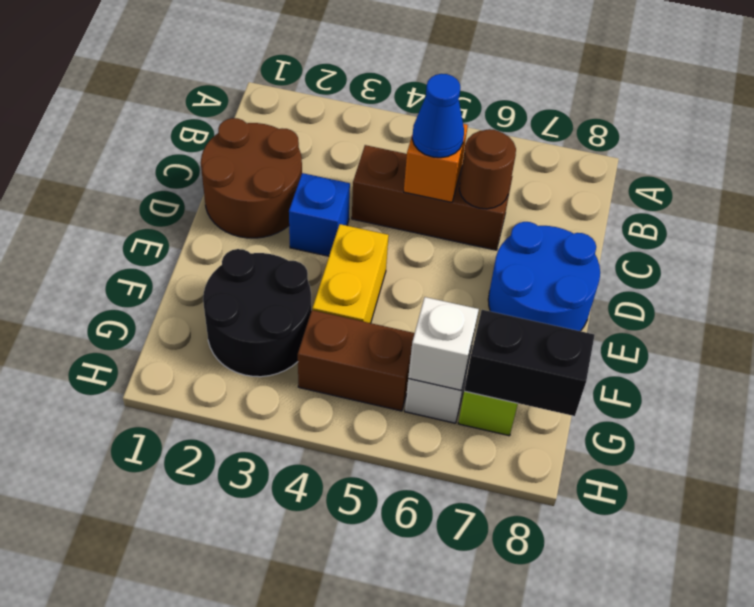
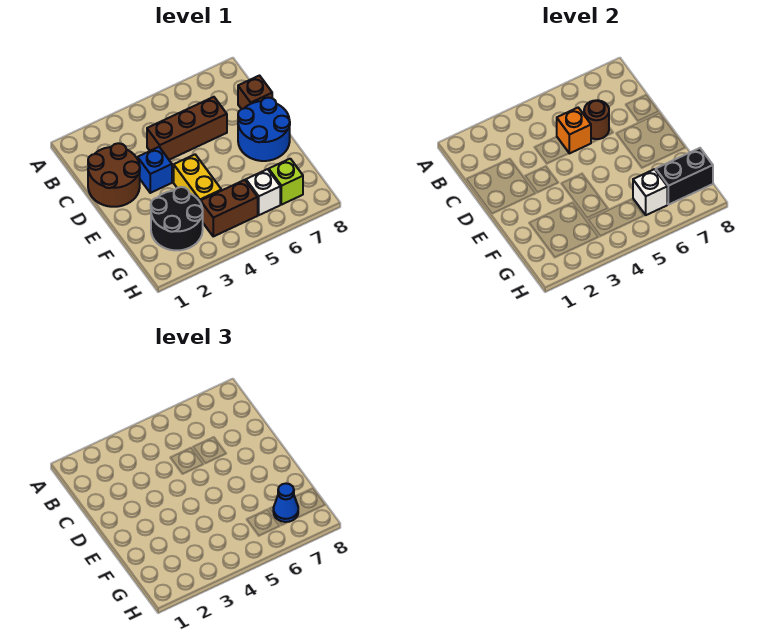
blue cone C5 level 3 -> blue cone G7 level 3
none -> brown brick C8 level 1

